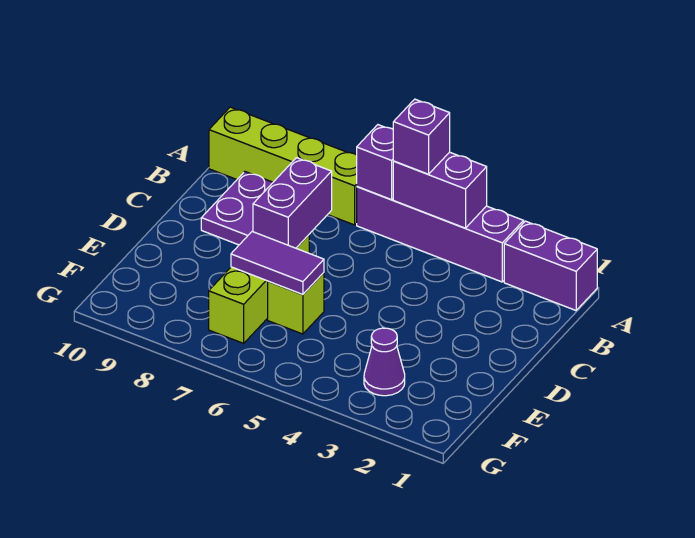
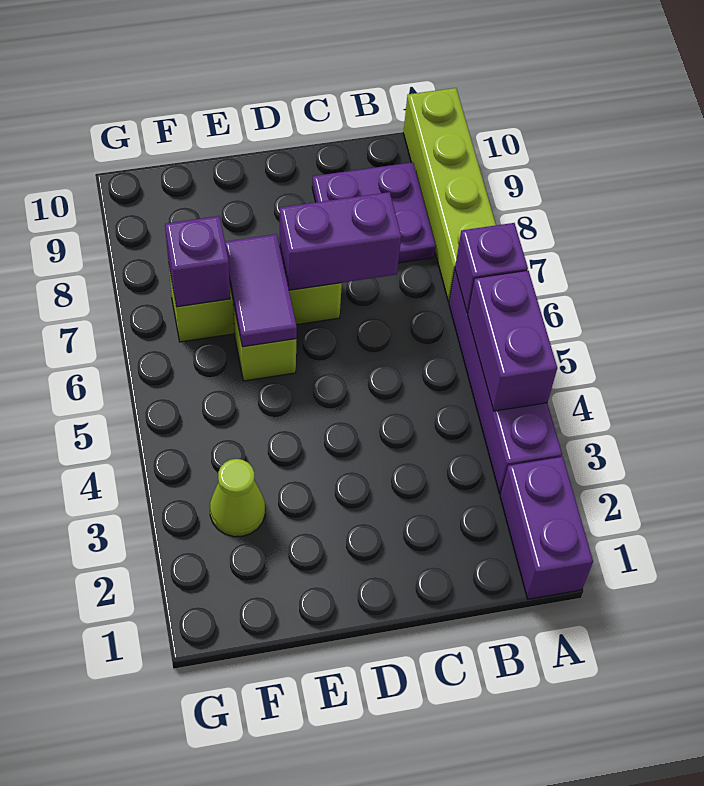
purple brick A5 level 3 -> purple brick F7 level 2
purple cone F3 level 1 -> lime cone F3 level 1

